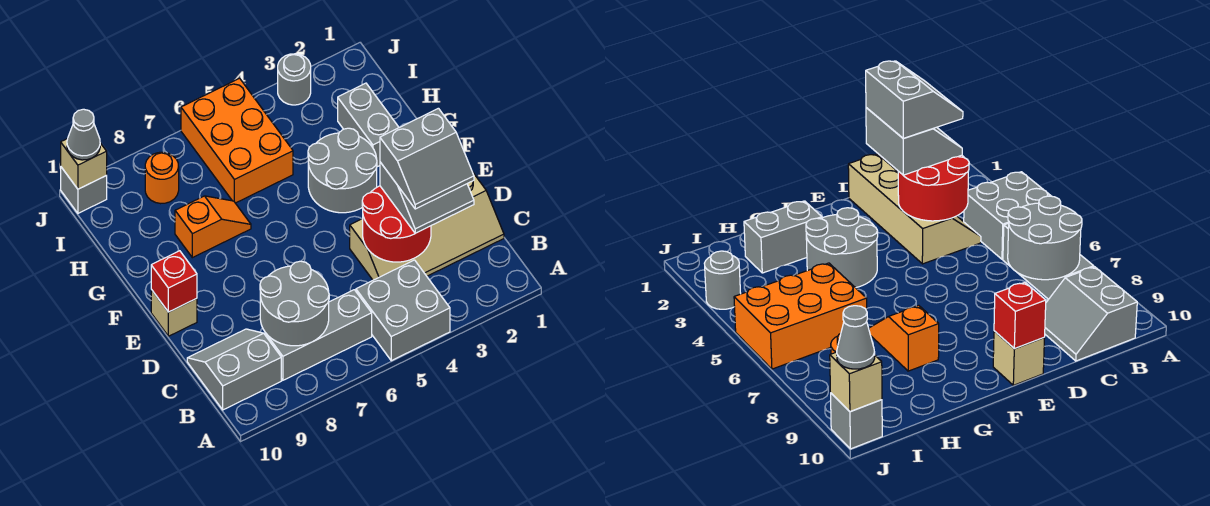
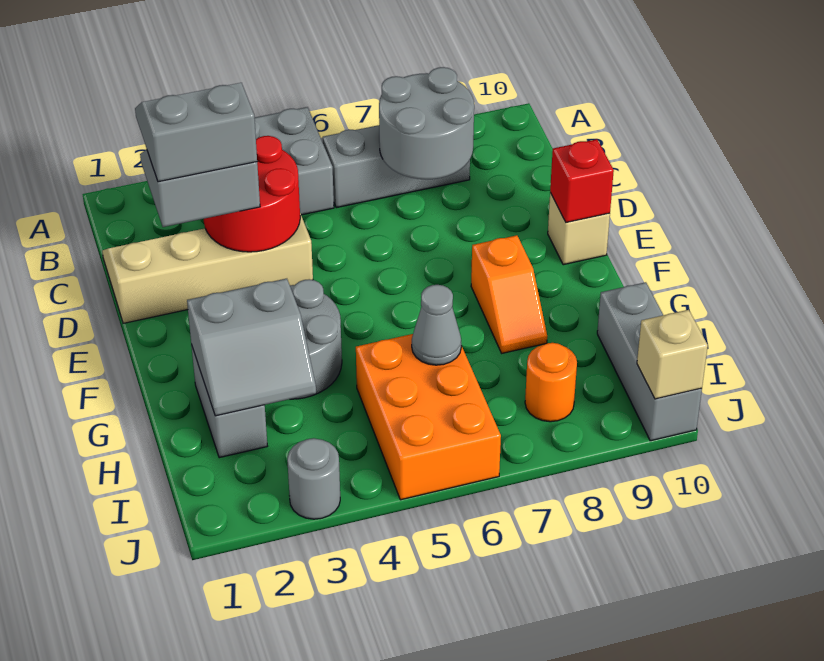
grey slope B9:C10 level 1 top B -> grey slope G2:H3 level 2 top G
orange slope G7:G8 level 1 top 8 -> orange slope F8:G8 level 1 top F
grey brick J10 level 1 -> grey brick H10:J10 level 1
grey cone J10 level 3 -> grey cone H6 level 2

